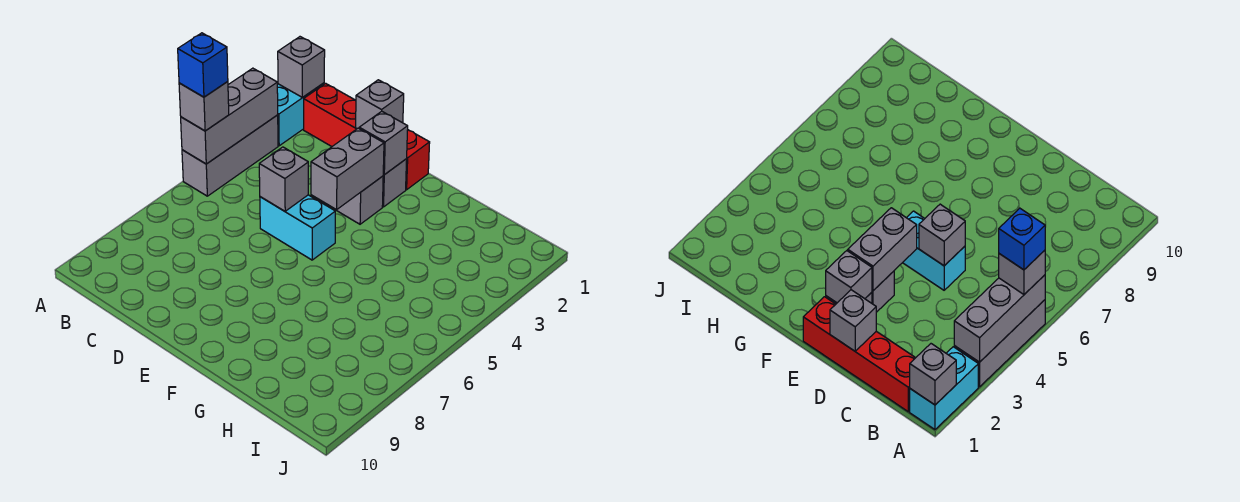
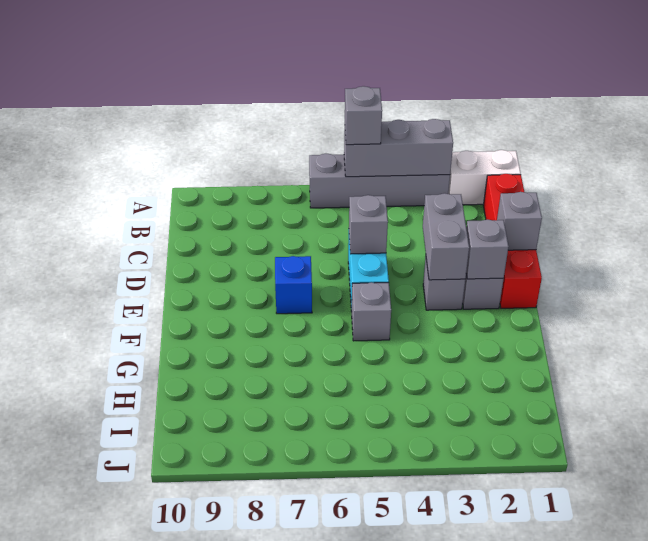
cyan brick A1:A2 level 1 -> white brick A1:A2 level 1
grey brick A1 level 2 -> grey brick F5 level 1
grey brick A3:A5 level 1 -> grey brick A3:A6 level 1
blue brick A5 level 4 -> blue brick E7 level 1
grey brick E3:E4 level 2 -> grey brick D3:E3 level 2

